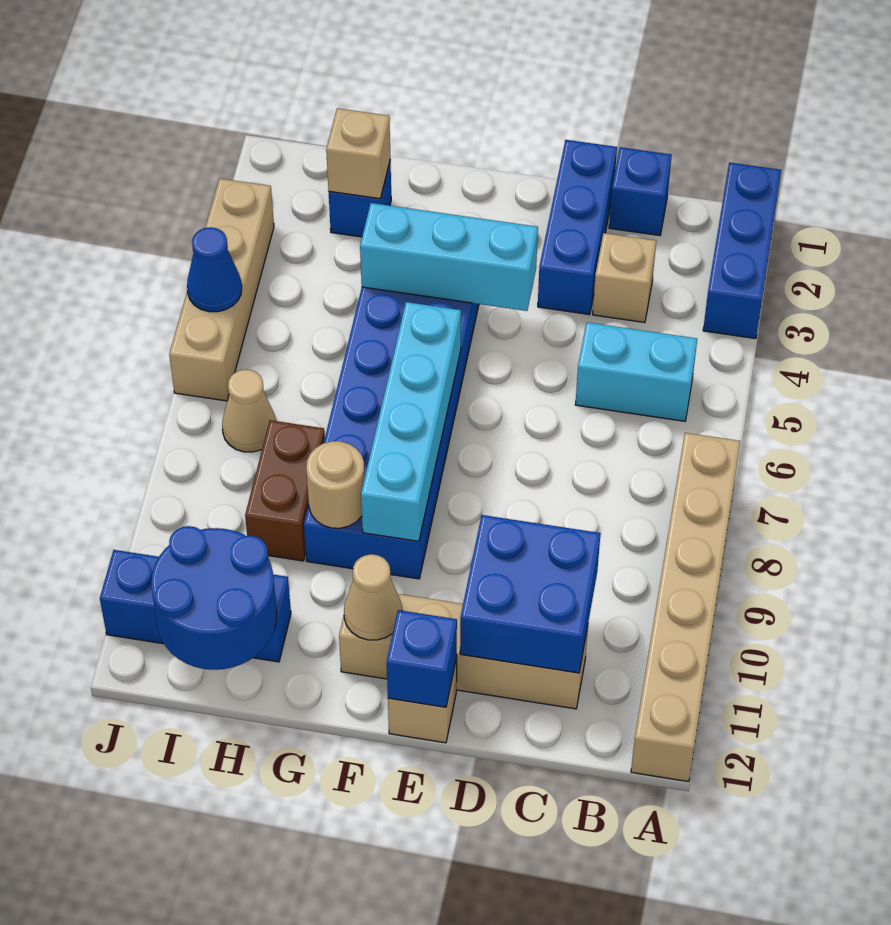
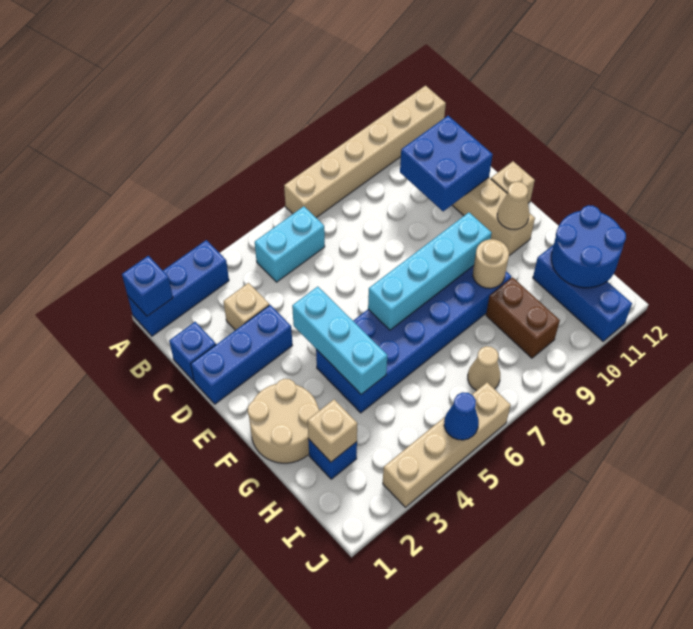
cyan brick B5:C5 level 1 -> cyan brick B5:B6 level 1
blue brick E12 level 2 -> blue brick A1 level 2
none -> tan round brick F1:G2 level 1
brown brick H8:H9 level 1 -> brown brick H9:I9 level 1

